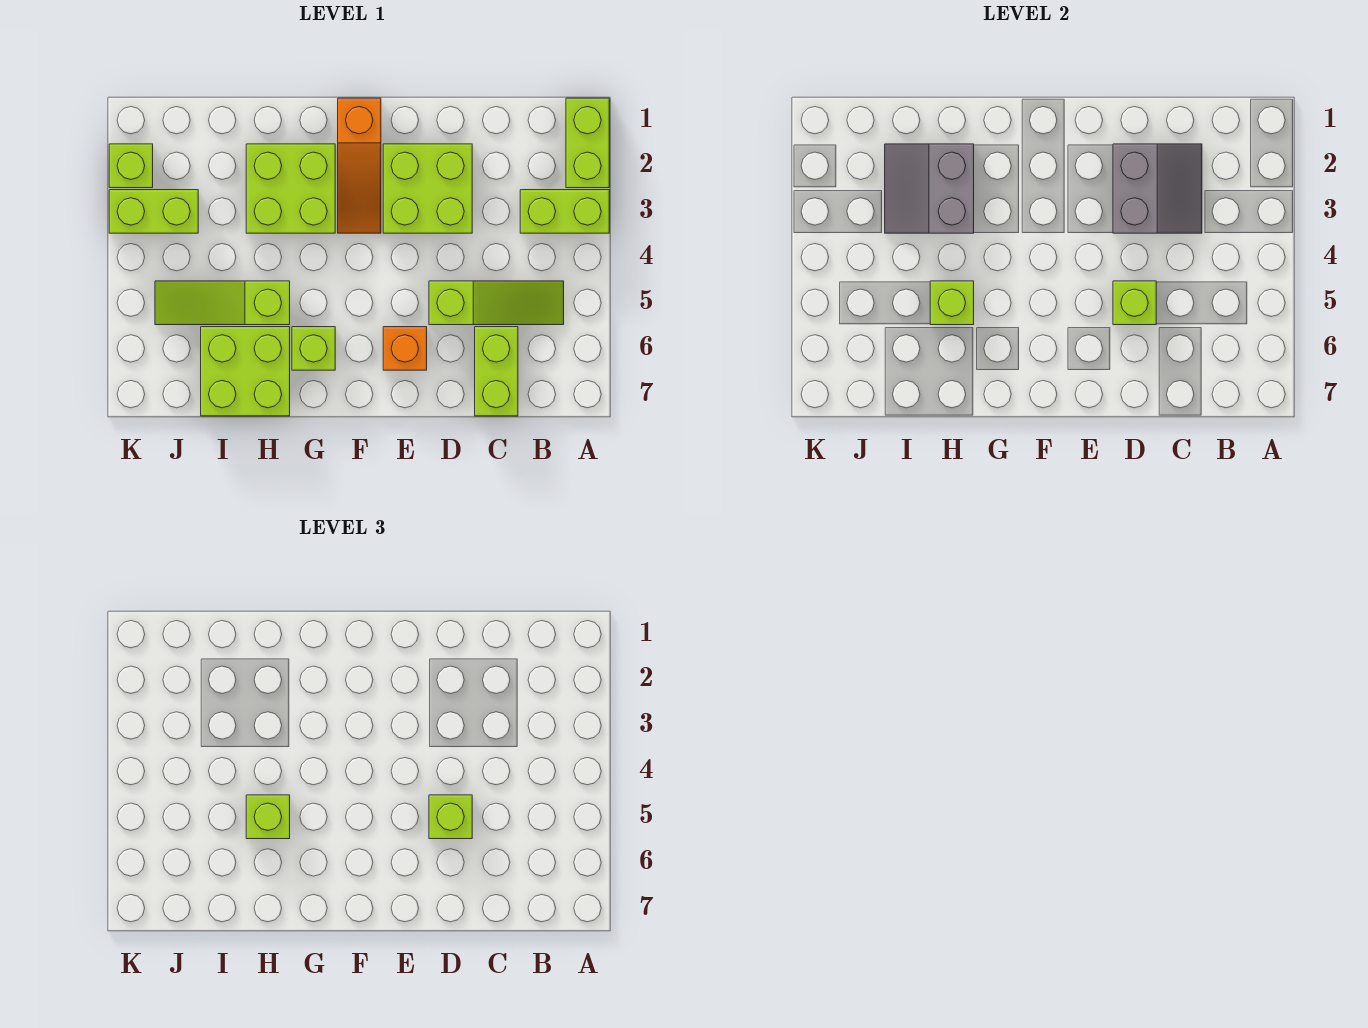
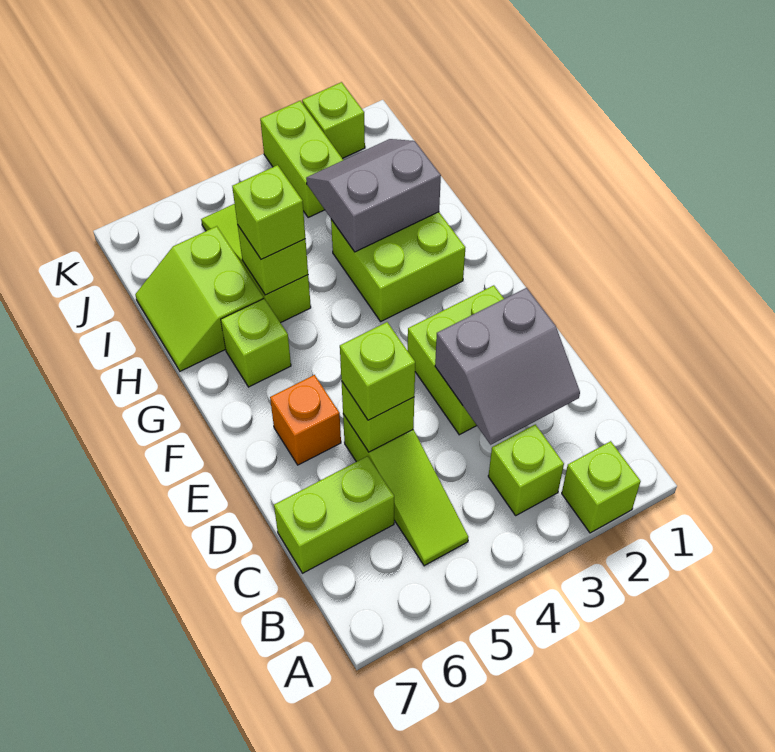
lime brick A1:A2 level 1 -> lime brick A2 level 1
lime brick A3:B3 level 1 -> lime brick B3 level 1
orange slope F1:F3 level 1 top 1 -> none
lime brick H6:I7 level 1 -> lime slope H6:I7 level 1 top 6

